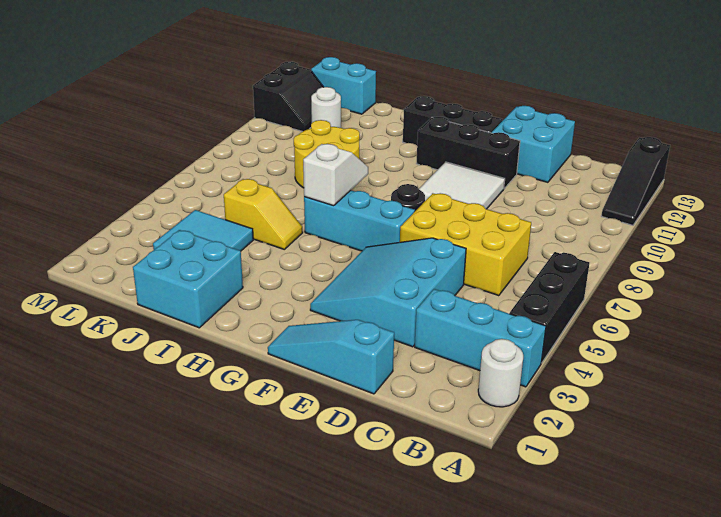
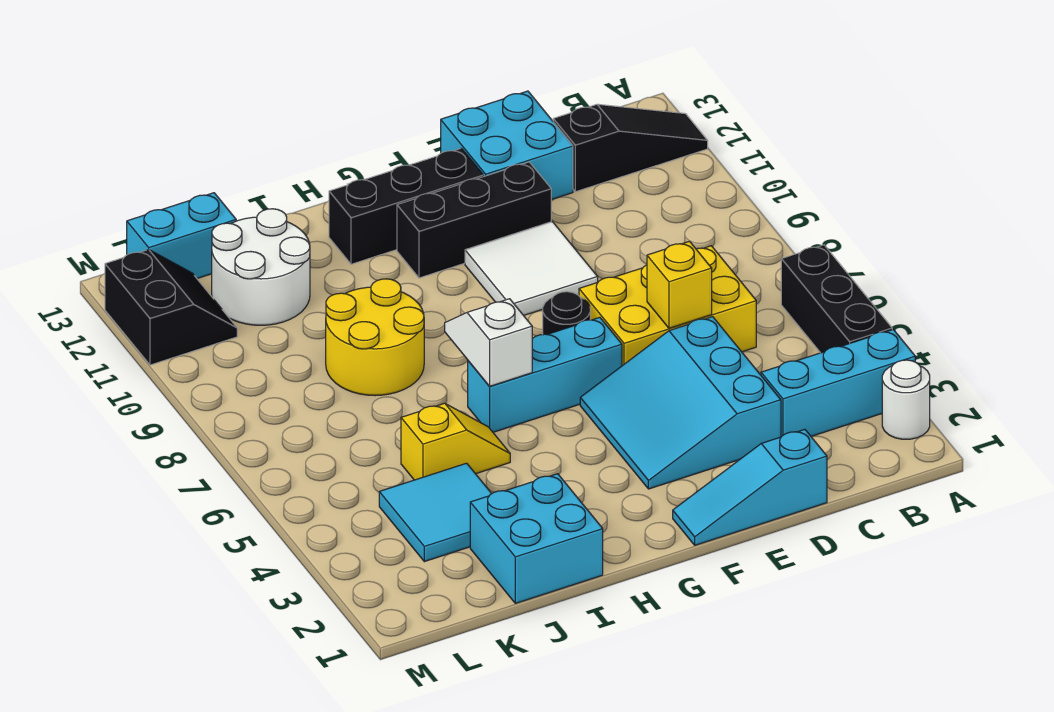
black slope A11:A13 level 1 top 13 -> black slope A12:C12 level 1 top C
none -> yellow brick D6 level 2
white round brick K11 level 1 -> white round brick J11:K12 level 1

